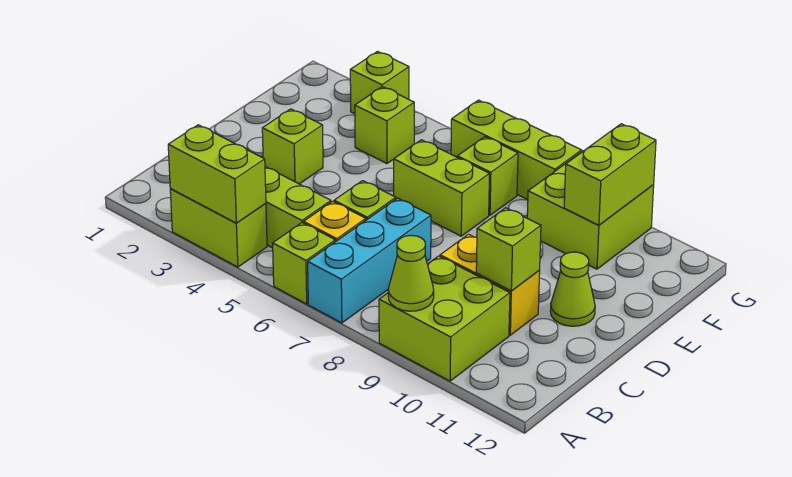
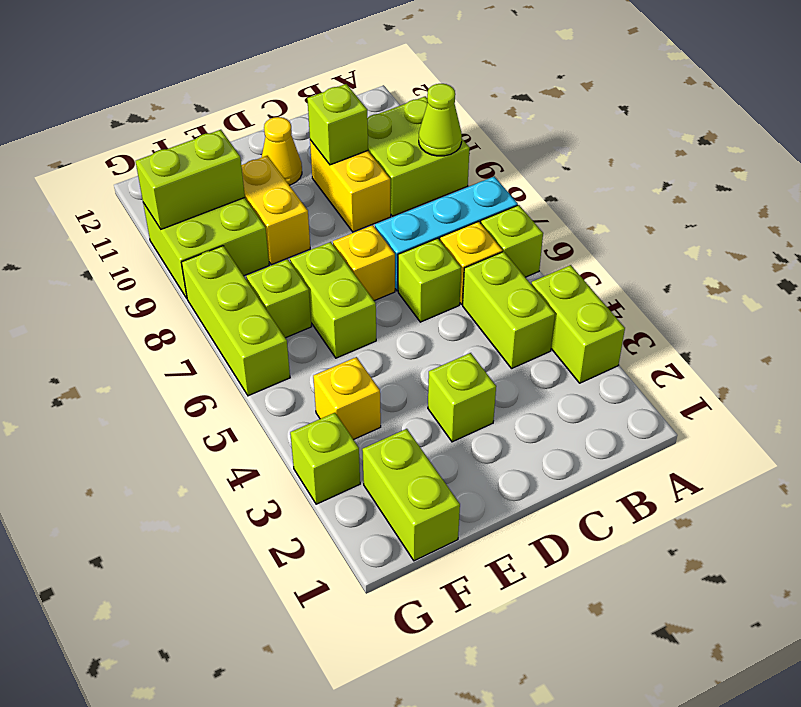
lime brick A3:A4 level 2 -> lime brick F1:F2 level 1
none -> yellow brick D7 level 1
lime cone D11 level 1 -> yellow cone D11 level 1
none -> yellow brick E9:E10 level 1
lime brick F4 level 1 -> yellow brick F4 level 1

